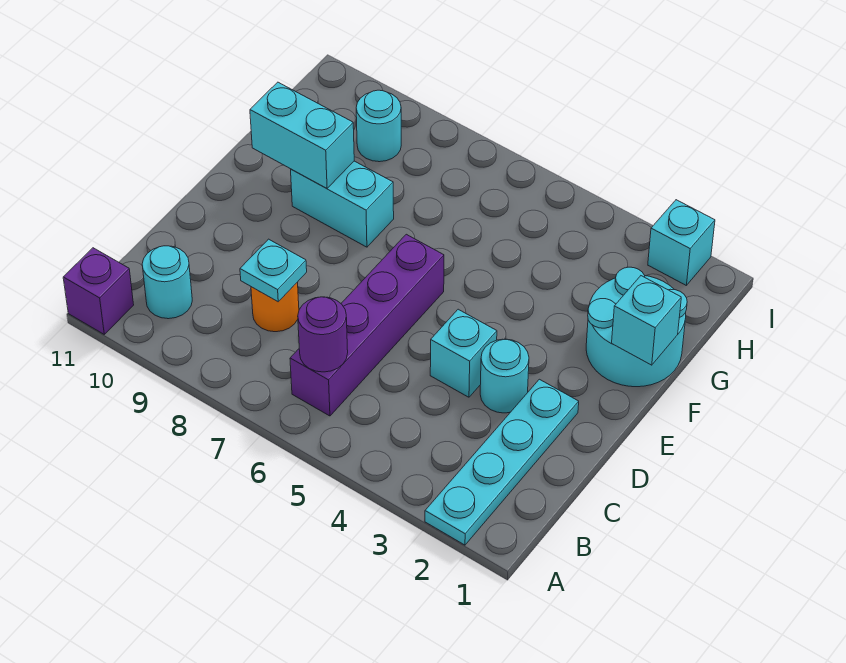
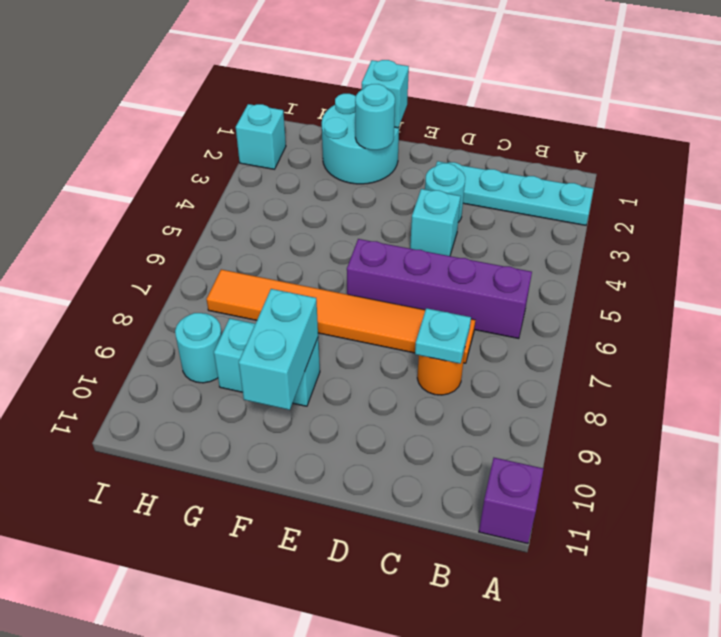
purple round brick B6 level 2 -> none
cyan round brick B10 level 1 -> cyan round brick F2 level 2
none -> orange tile C7:H7 level 1
cyan brick F8:F9 level 1 -> cyan brick F9:G9 level 1

